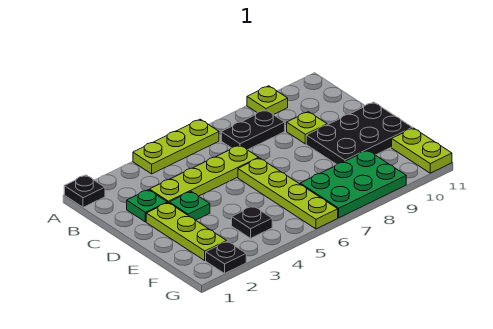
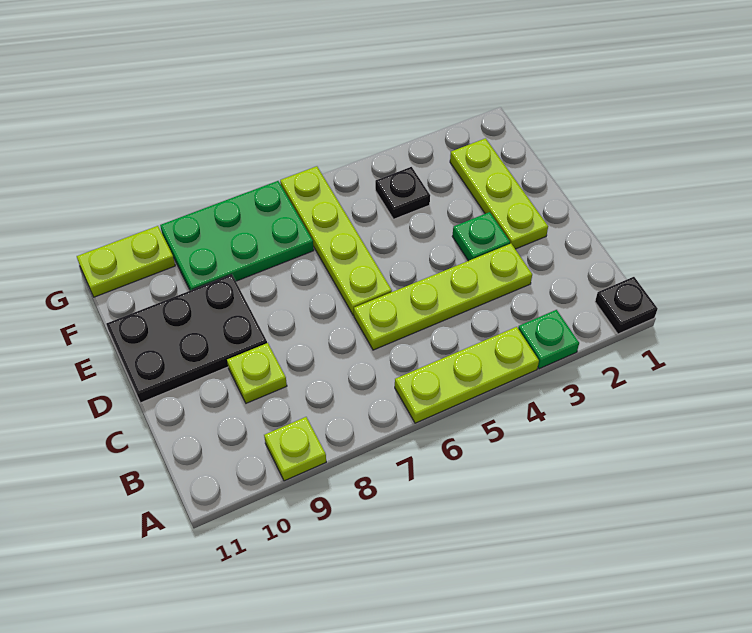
black plate B7:B8 level 1 -> none
green plate C2 level 1 -> green plate A3 level 1
lime plate F11:G11 level 1 -> lime plate G10:G11 level 1
black plate G2 level 1 -> none

